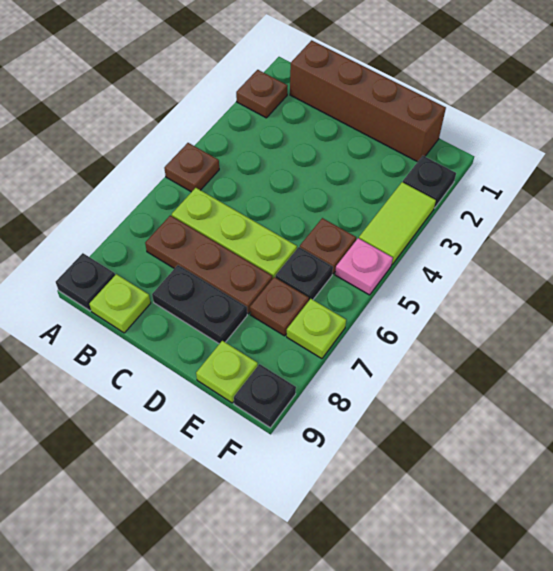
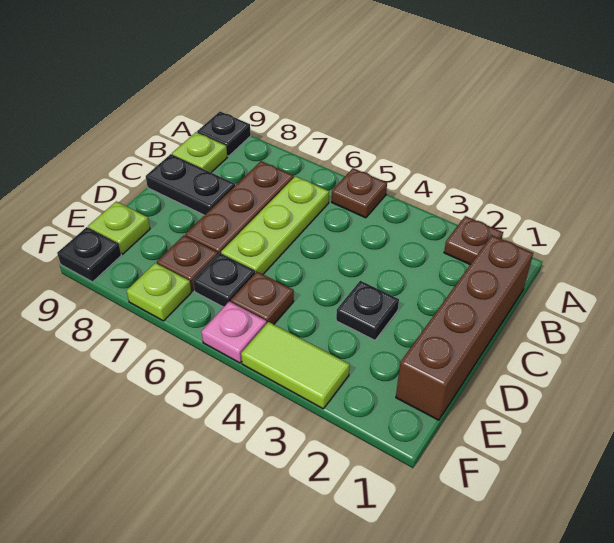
black plate C8:D8 level 1 -> black plate C8:C9 level 1
black plate F2 level 1 -> black plate D3 level 1

